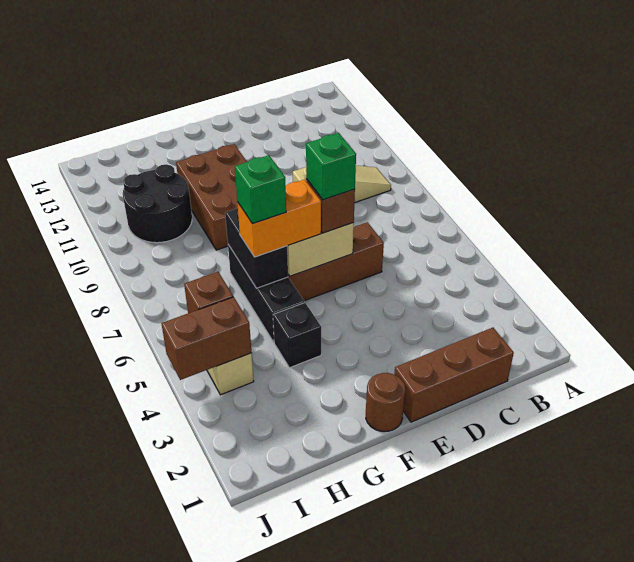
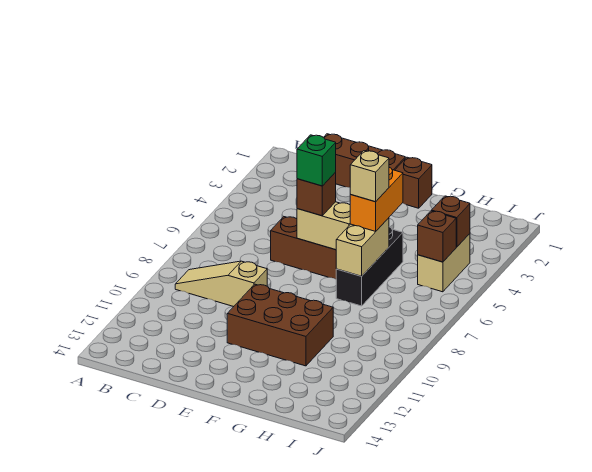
brown round brick F1 level 1 -> brown brick F1 level 1
orange brick F6:G6 level 3 -> orange brick G5:G6 level 3
brown brick F9:G11 level 1 -> brown brick E10:G11 level 1
black brick G4 level 1 -> none
black brick G6:G7 level 2 -> tan brick G6:G7 level 2
green brick G6 level 4 -> tan brick G6 level 4
black round brick H10:I11 level 1 -> none
brown brick I4:J4 level 2 -> brown brick I4 level 2

